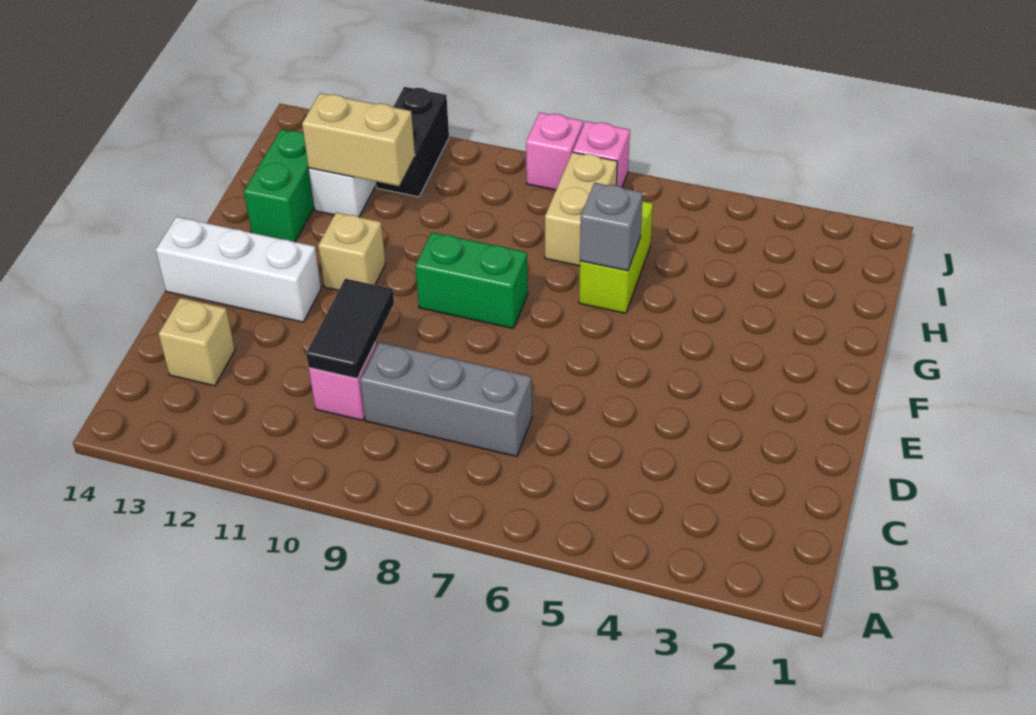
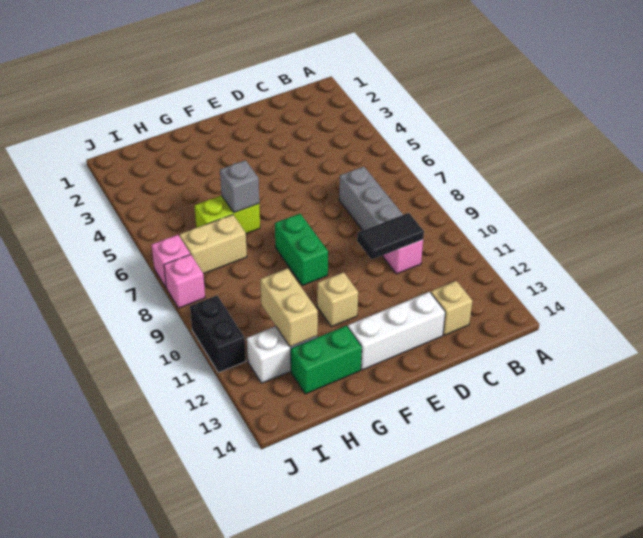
white brick E12:E14 level 1 -> white brick D13:F13 level 1
black brick I11:J11 level 1 -> black brick J10:J11 level 1

